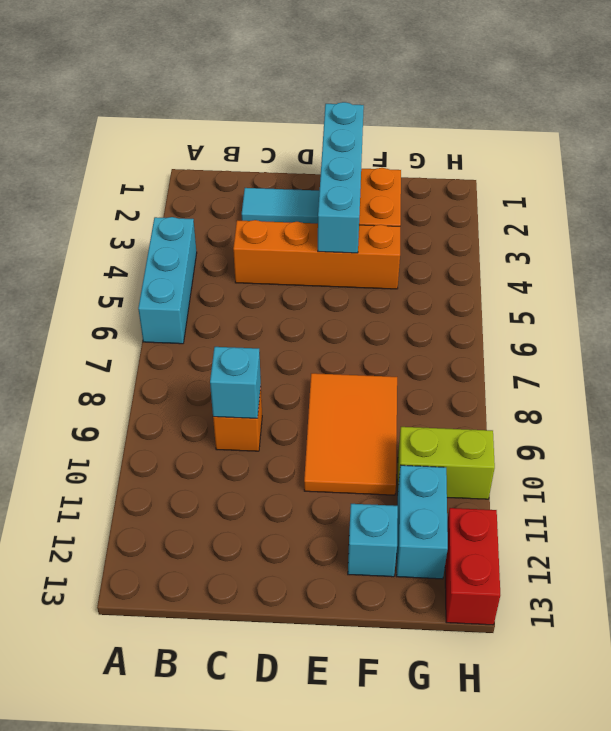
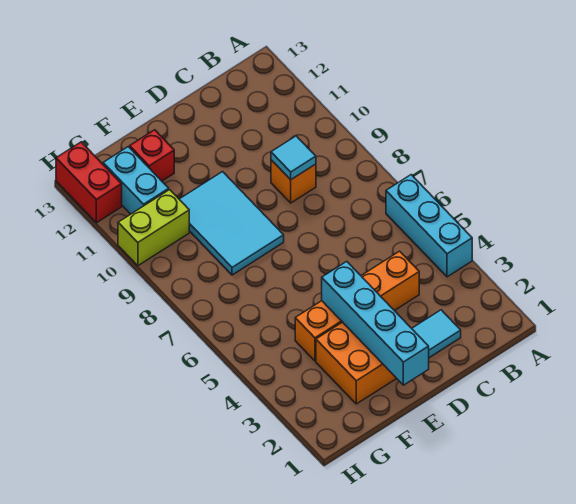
cyan brick C9 level 2 -> cyan tile C9 level 2
orange tile E8:F10 level 1 -> cyan tile E8:F10 level 1
cyan brick F12 level 1 -> red brick F12 level 1

